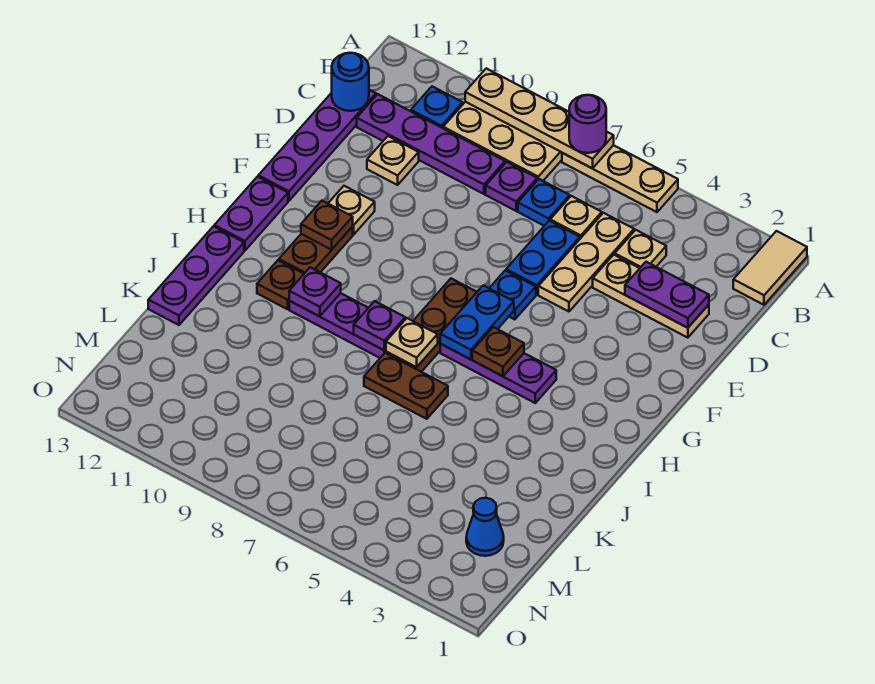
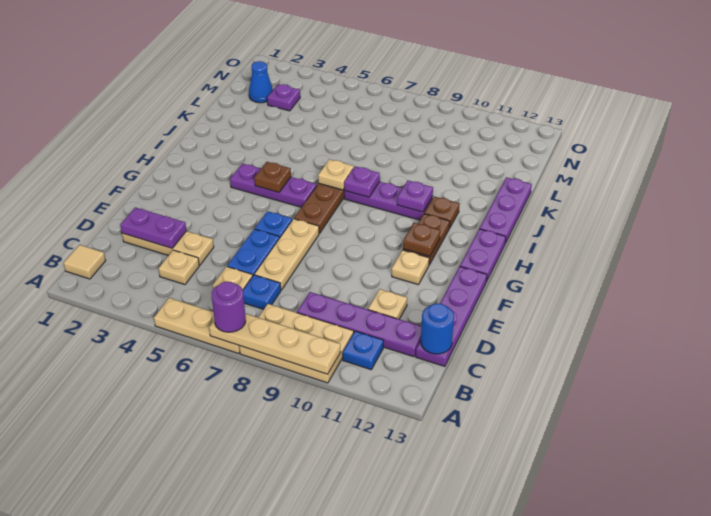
tan tile A1:B1 level 1 -> tan tile B1 level 1
tan plate C5:E5 level 1 -> tan plate D7:F7 level 1
purple plate C8 level 1 -> purple plate M3 level 1
blue plate G6:H6 level 2 -> none
brown plate J6:J7 level 1 -> none

